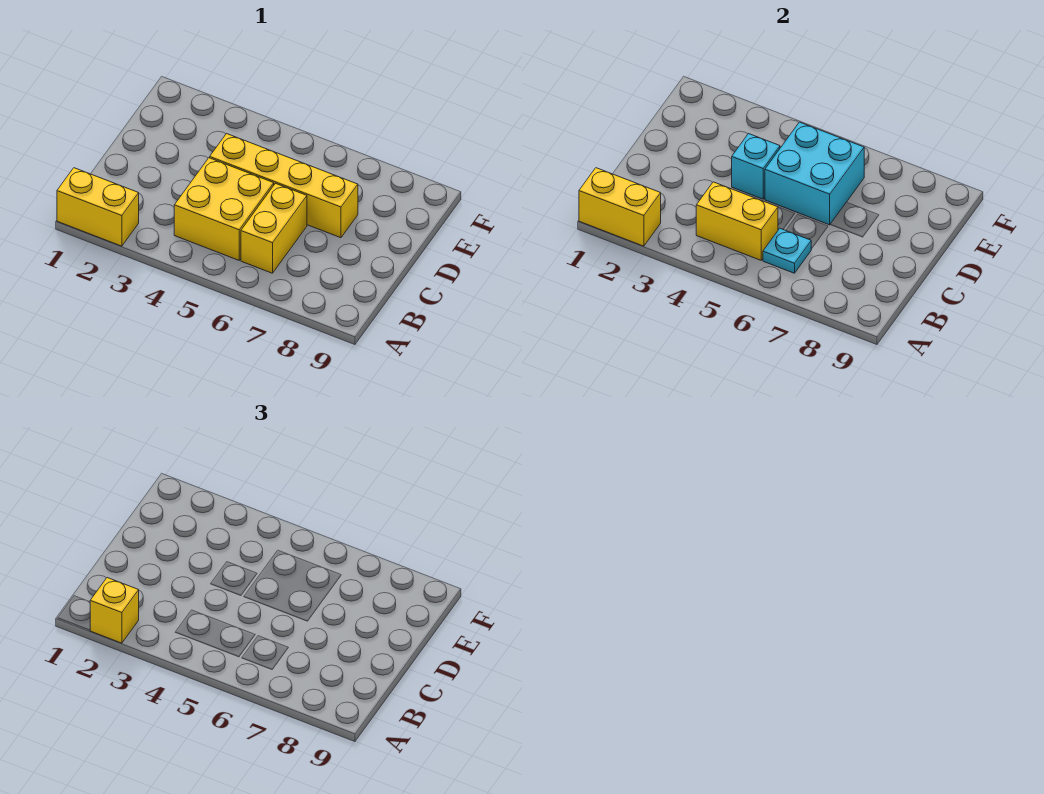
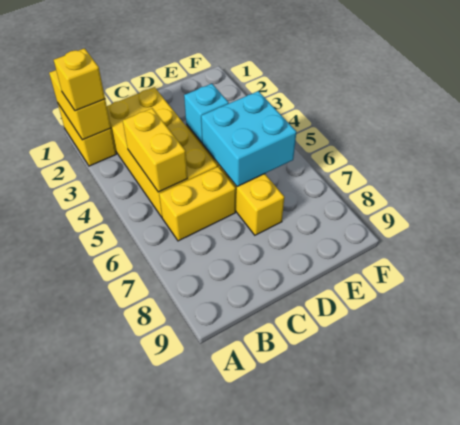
yellow brick B4:C5 level 1 -> yellow brick B2:C5 level 1
cyan plate B6 level 2 -> none

